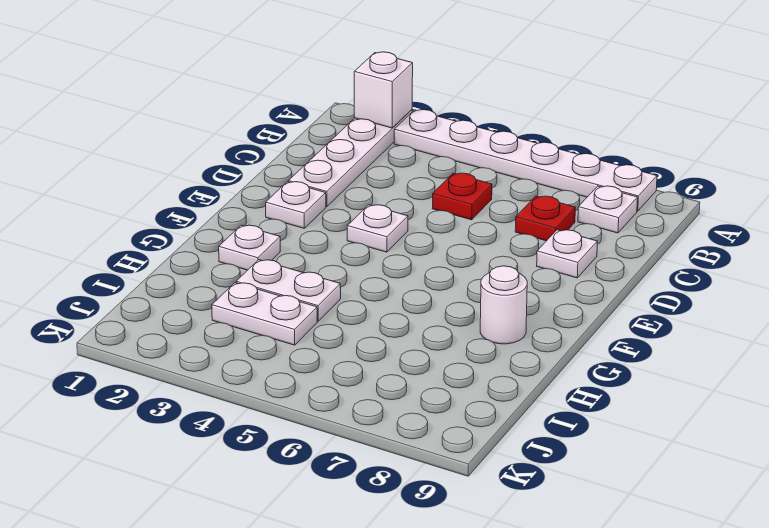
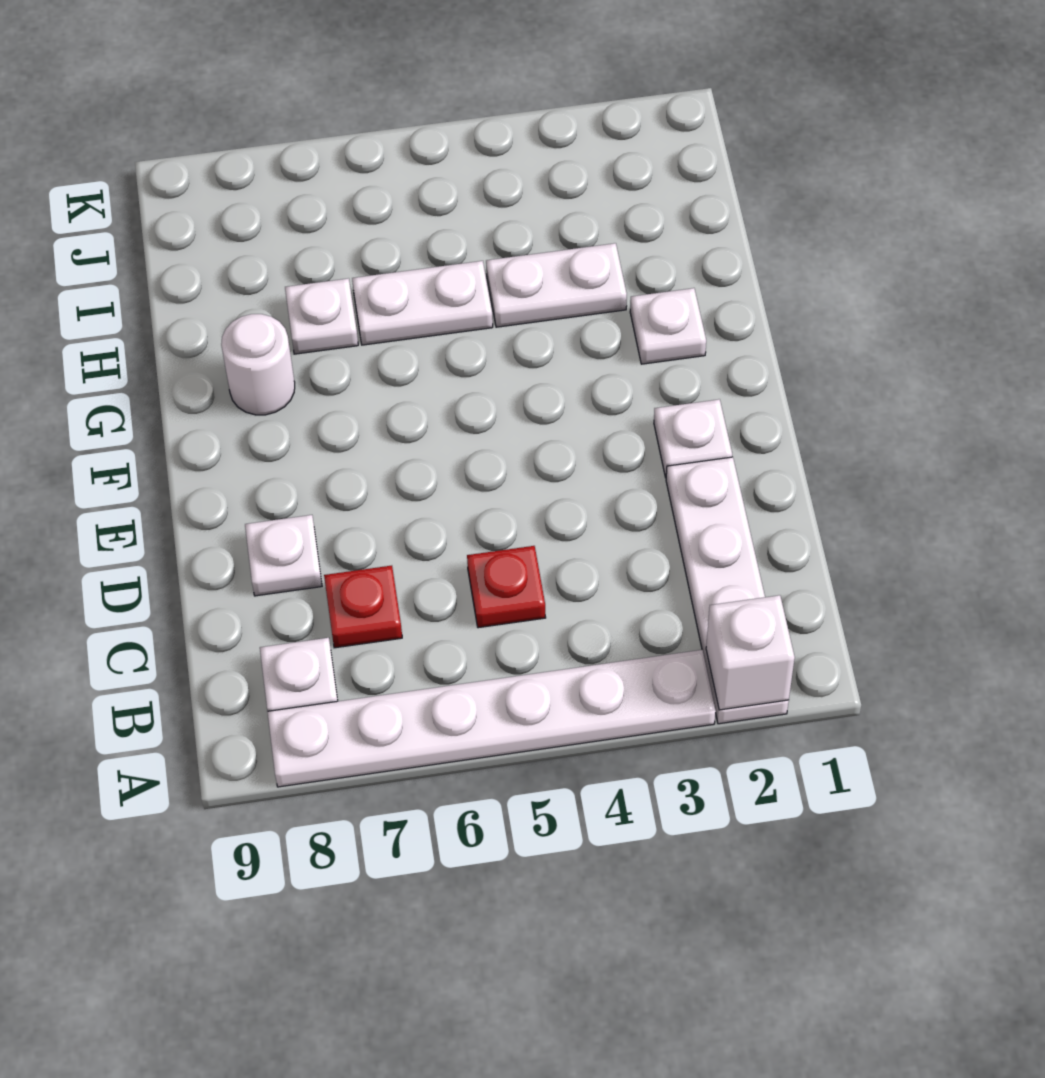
white plate E4 level 1 -> white plate H7 level 1
white plate I3:I4 level 1 -> white plate H5:H6 level 1

